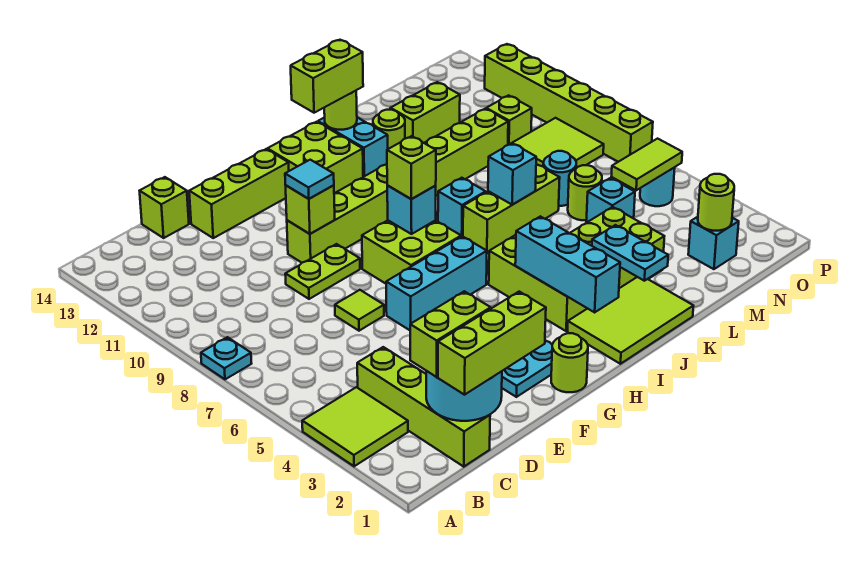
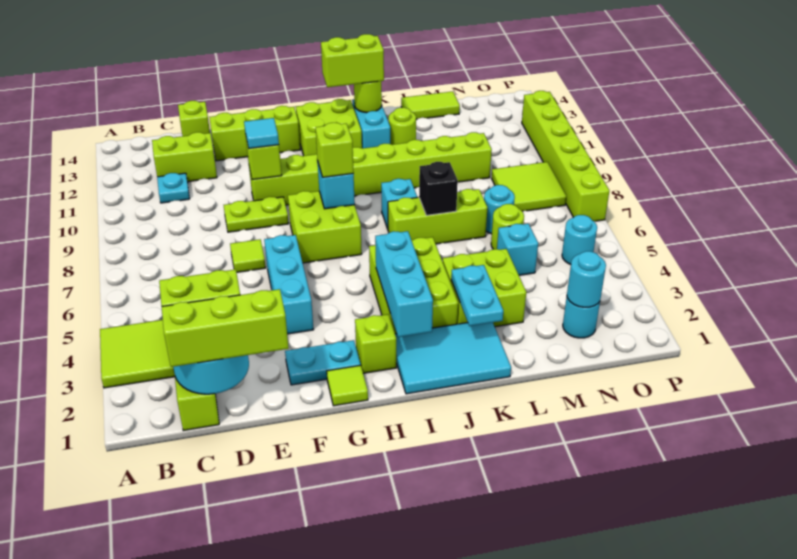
cyan plate A8 level 1 -> cyan plate C11 level 1
cyan brick F6:H6 level 1 -> cyan brick F4:F6 level 1
lime round brick G1 level 1 -> lime tile G1 level 1
lime tile I1:K2 level 1 -> cyan tile I1:K2 level 1
cyan brick K7 level 2 -> black brick K7 level 2
lime brick L12:M12 level 1 -> lime brick C12:D12 level 1
cyan brick N2 level 1 -> cyan round brick N2 level 1
lime round brick N2 level 2 -> cyan round brick N2 level 2
lime tile N5:O5 level 2 -> lime tile L14:M14 level 1
lime brick N10 level 1 -> lime brick H2 level 1

